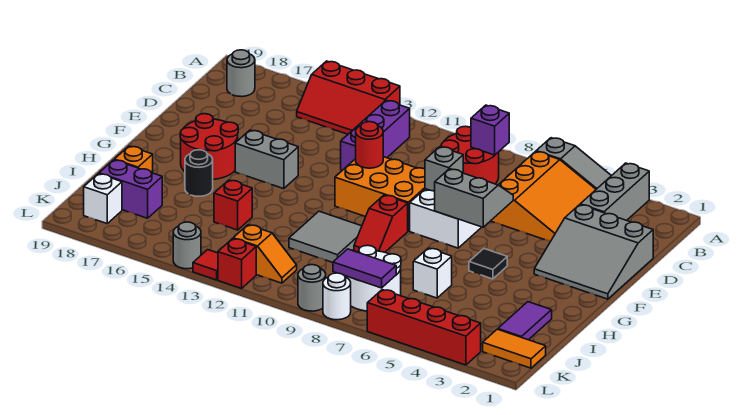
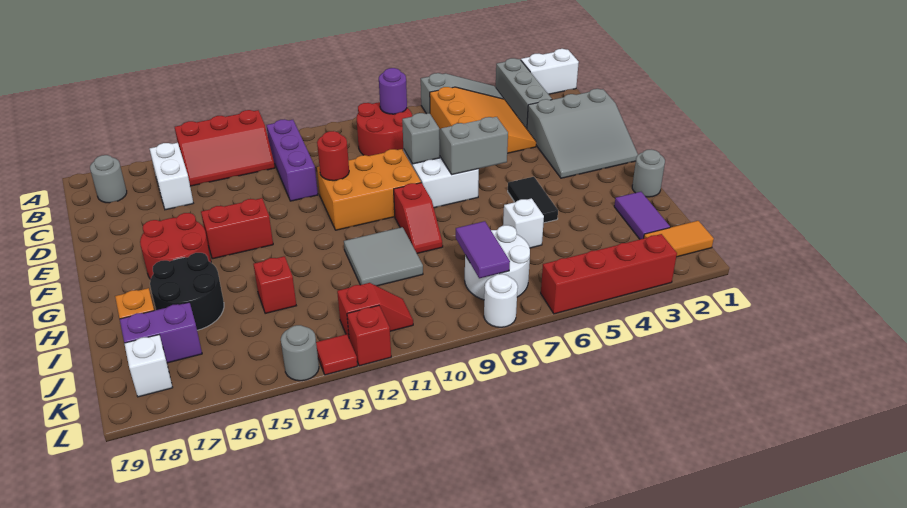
none -> white brick A1:A2 level 1
purple brick B8 level 2 -> purple round brick B8 level 2
none -> white brick B16:C16 level 1
grey brick F14:F15 level 1 -> red brick F14:F15 level 1
black tile G5 level 1 -> black tile G5:H5 level 1
black round brick H16 level 1 -> black round brick H16:I17 level 1
purple tile K7:K8 level 2 -> purple tile J8:K8 level 2
orange slope K11:K12 level 1 top 12 -> red slope K11:K12 level 1 top 12
grey round brick L9 level 1 -> grey round brick H1 level 1

